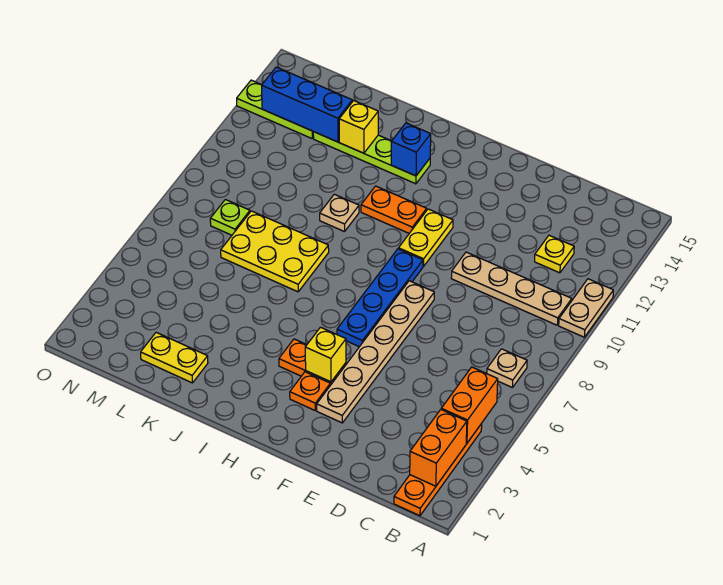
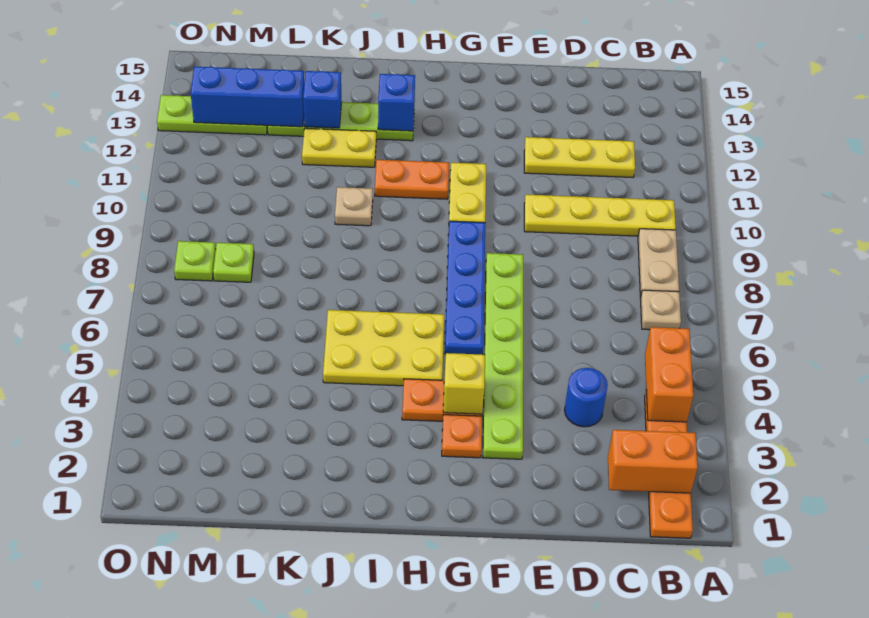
tan plate A10:A11 level 1 -> tan plate B8:B9 level 1
orange brick B2:B3 level 2 -> orange brick B2:C2 level 2
tan plate B10:E10 level 1 -> yellow plate B10:E10 level 1
yellow plate C12 level 1 -> yellow plate C12:E12 level 1
none -> blue round brick D4 level 1
tan plate F3:F8 level 1 -> lime plate F3:F8 level 1
yellow plate J7:L8 level 1 -> yellow plate H5:J6 level 1
yellow plate K2:L2 level 1 -> yellow plate J12:K12 level 1
yellow brick K13 level 2 -> blue brick K13 level 2
none -> lime plate N8 level 1

